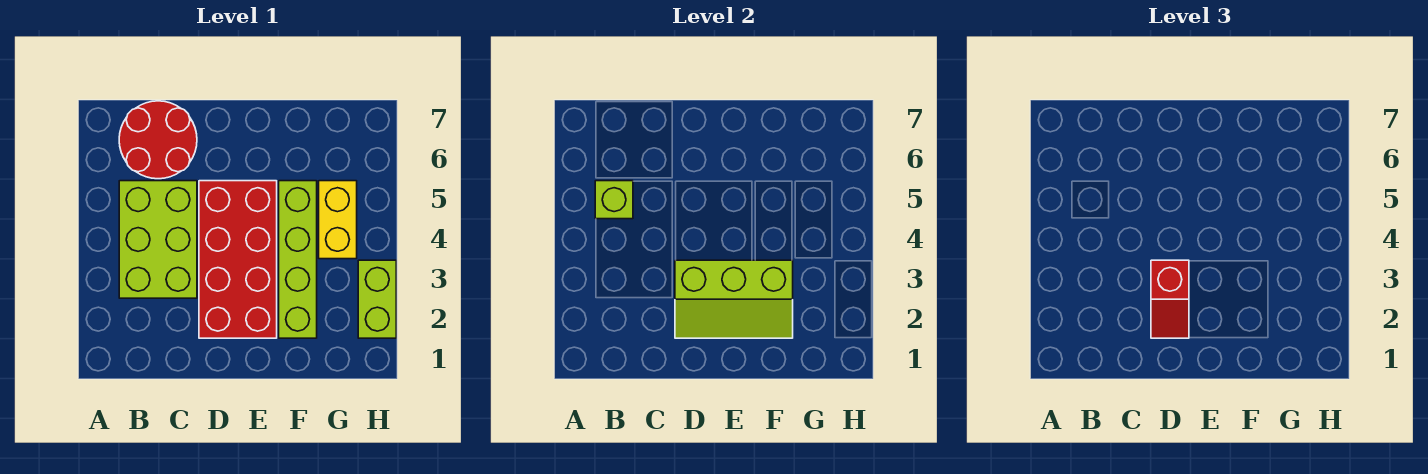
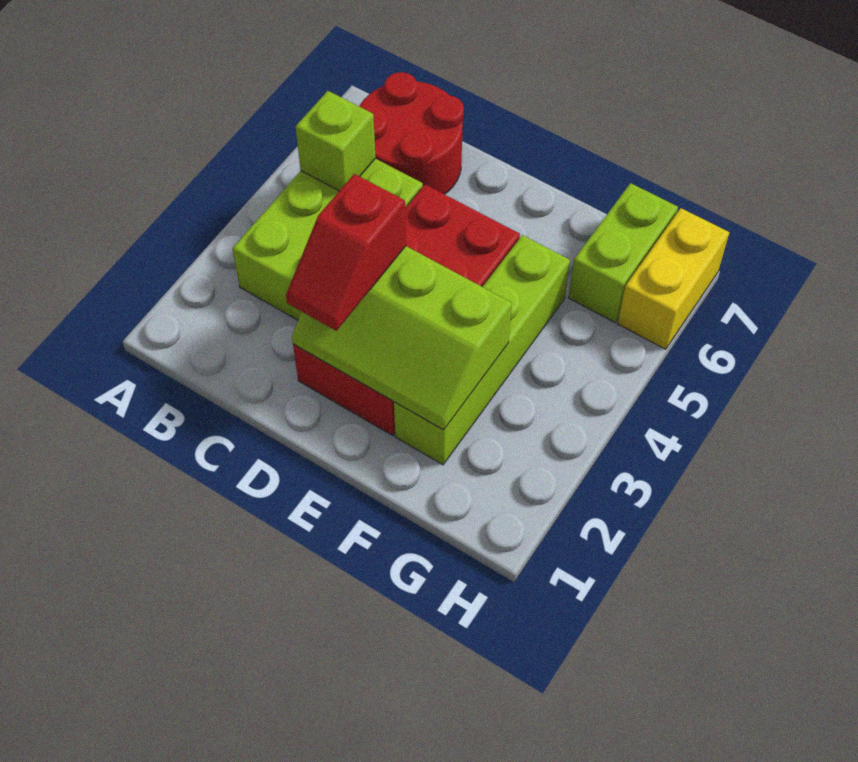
yellow brick G4:G5 level 1 -> yellow brick H6:H7 level 1
lime brick H2:H3 level 1 -> lime brick G6:G7 level 1

